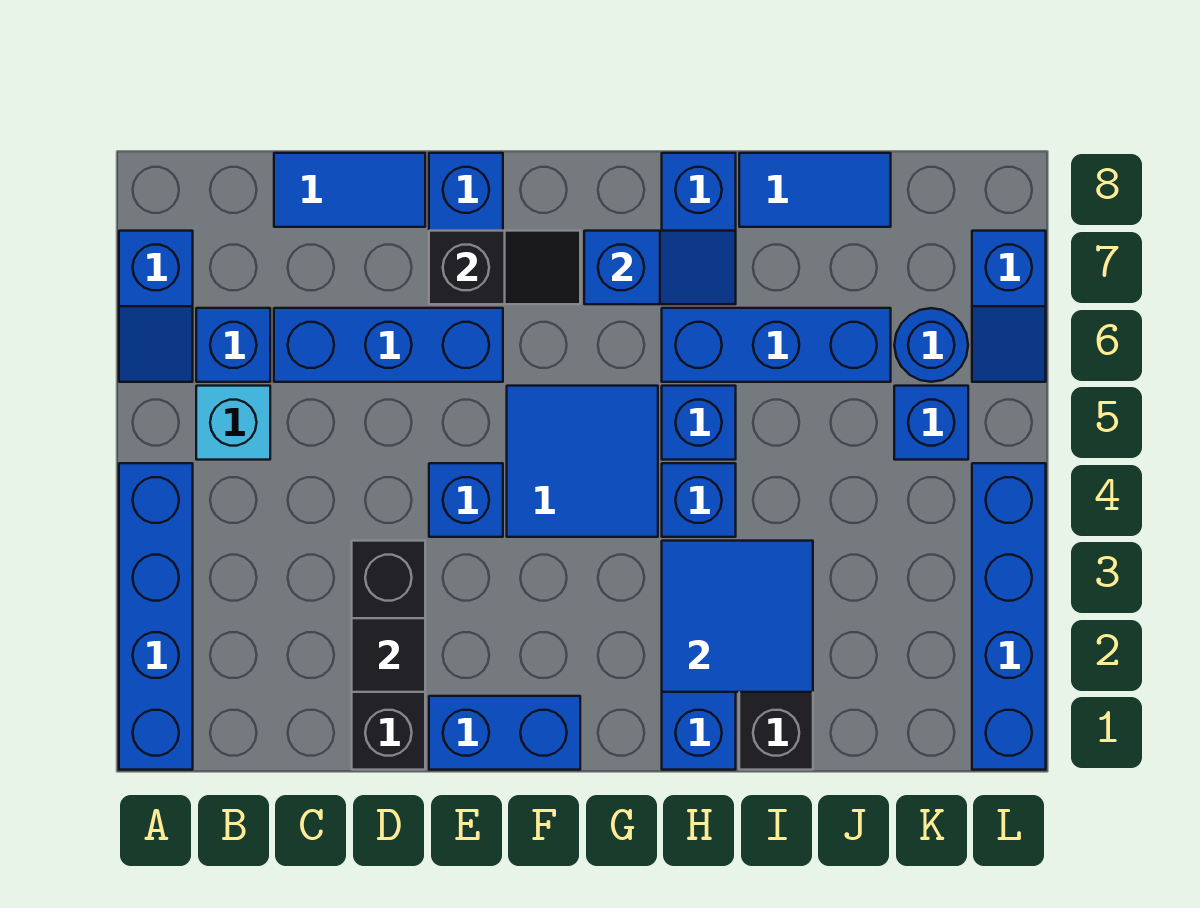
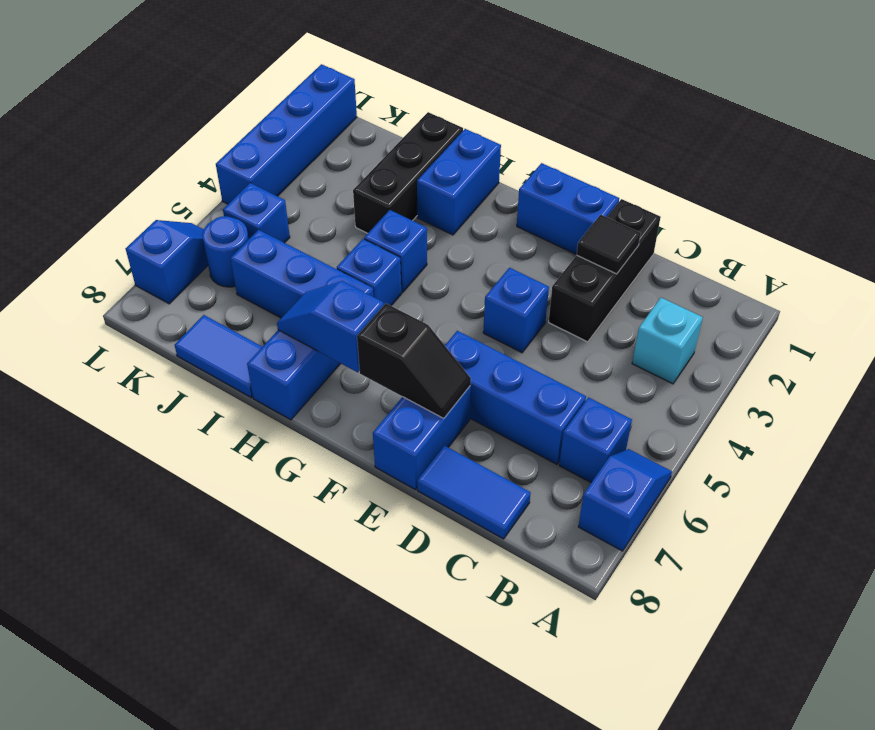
blue brick A1:A4 level 1 -> none
cyan brick B5 level 1 -> cyan brick B3 level 1
black slope E7:F7 level 2 top E -> black slope E7:F7 level 2 top F
blue tile F4:G5 level 1 -> none
blue tile H2:I3 level 2 -> none

